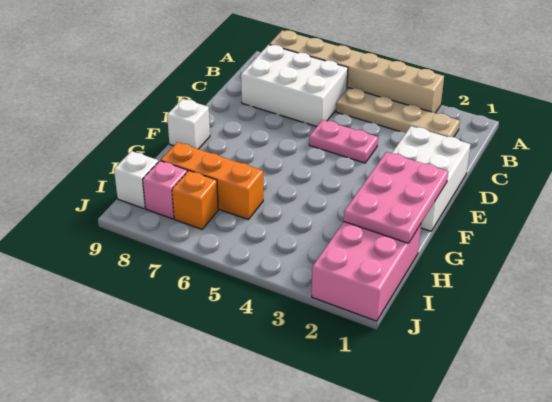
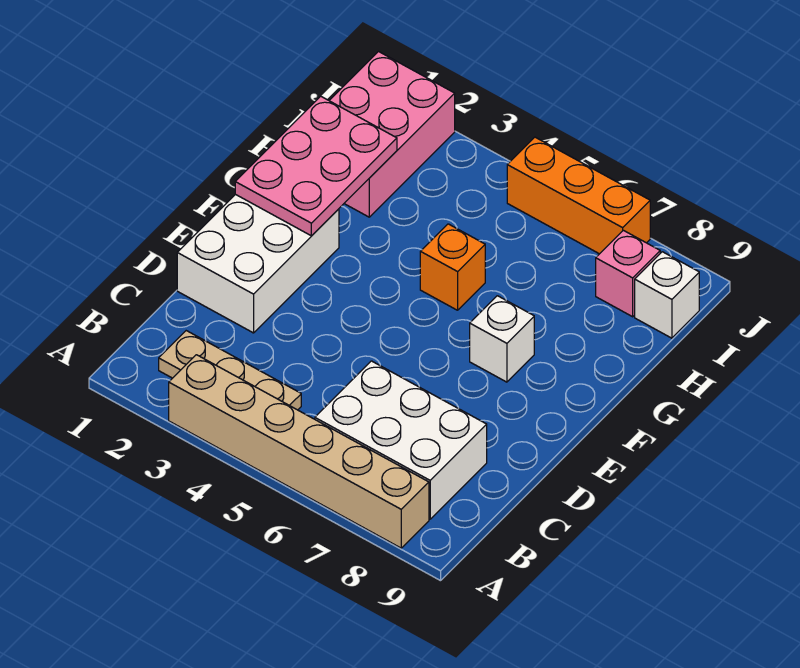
tan plate B2:B5 level 1 -> tan plate B2:B4 level 1
pink plate D4:D5 level 1 -> none
white brick F9 level 1 -> white brick F7 level 1
orange brick H6:H8 level 1 -> orange brick J5:J7 level 1
orange brick I7 level 1 -> orange brick G5 level 1

